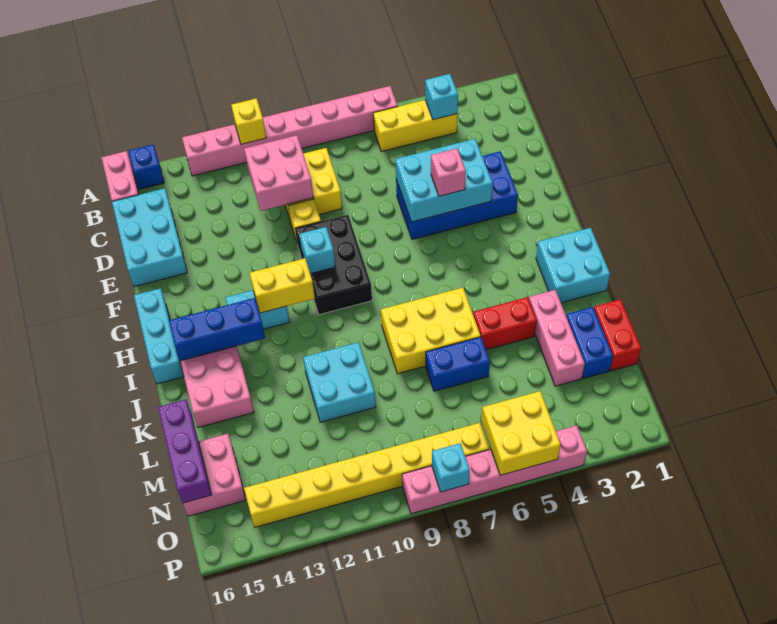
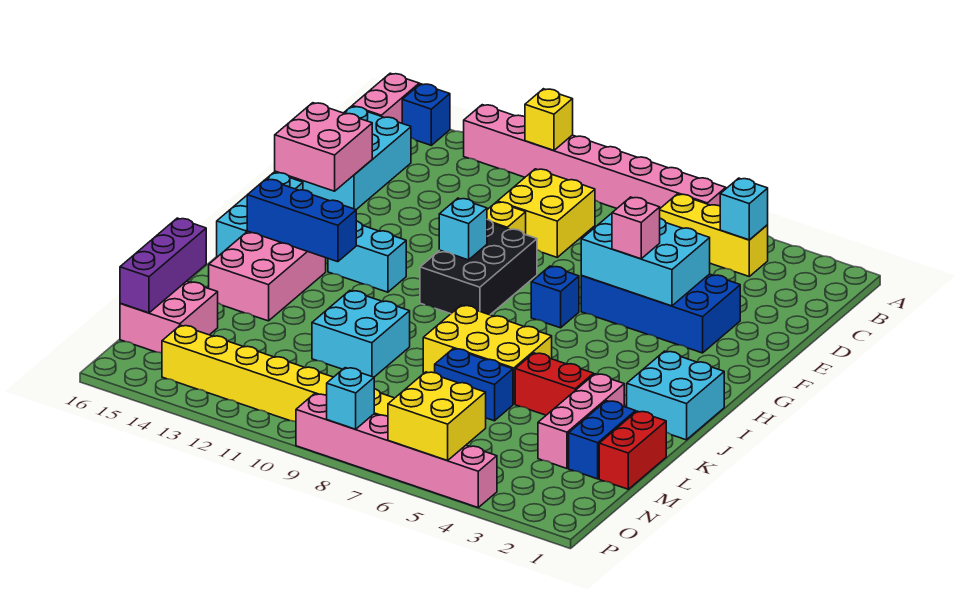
pink brick C10:D11 level 2 -> pink brick E15:F16 level 2
none -> blue brick G7 level 1
yellow brick H11:H12 level 2 -> none

